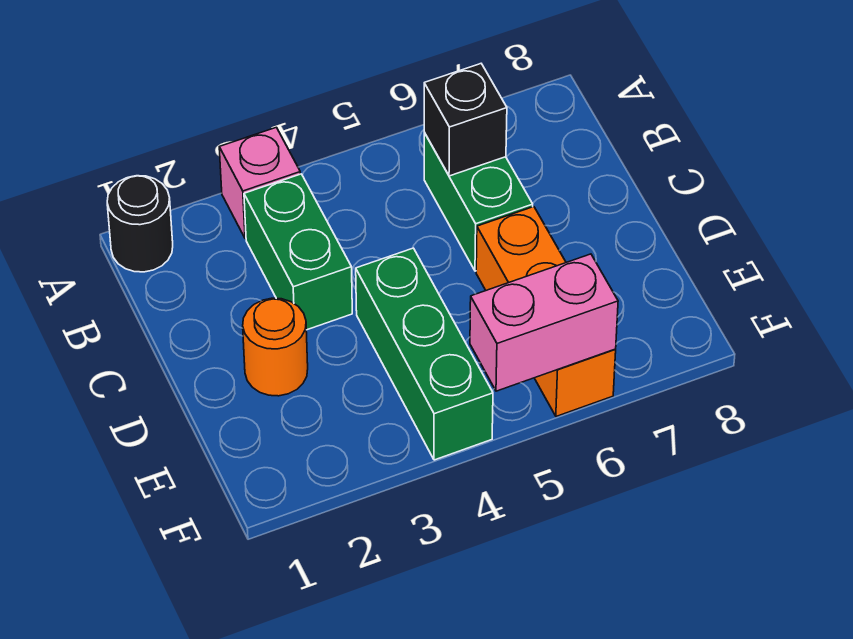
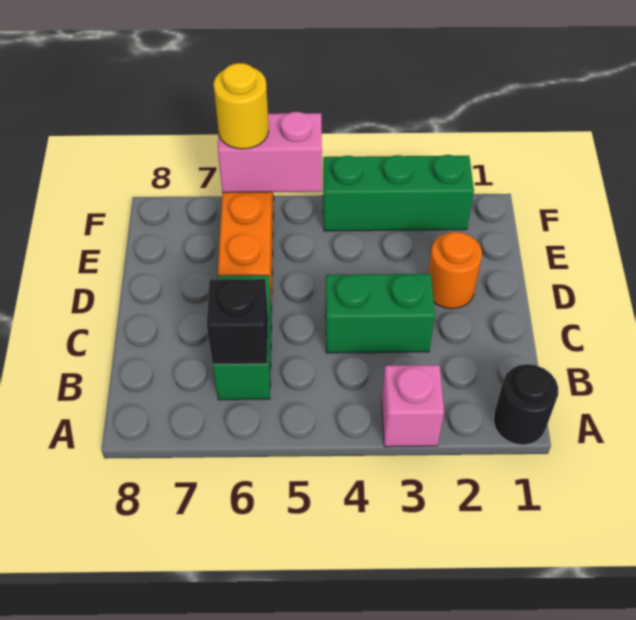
green brick B3:C3 level 1 -> green brick C3:C4 level 1
green brick D4:F4 level 1 -> green brick F2:F4 level 1
none -> yellow round brick F6 level 3

